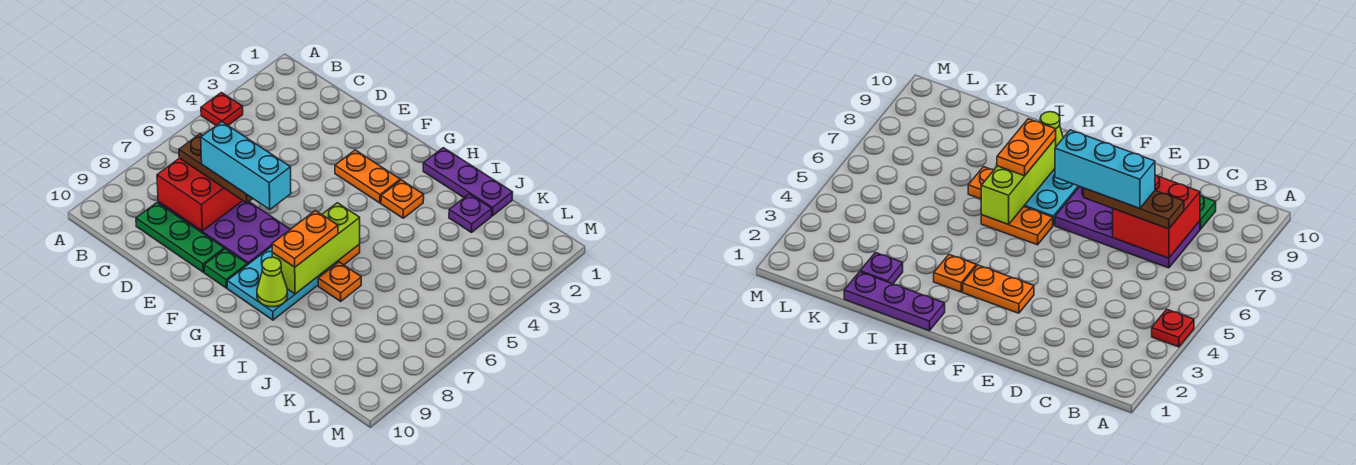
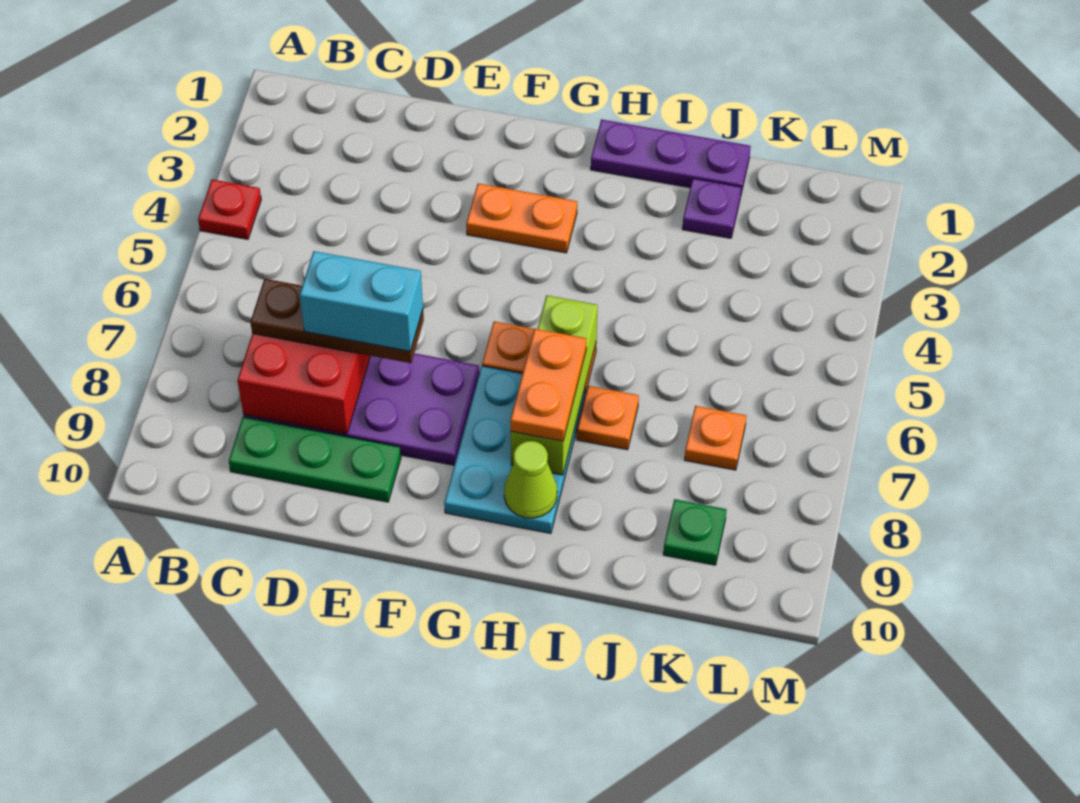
cyan brick D7:F7 level 4 -> cyan brick D7:E7 level 4
green plate F9 level 1 -> green plate K9 level 1
orange plate H3 level 1 -> orange plate K7 level 1

